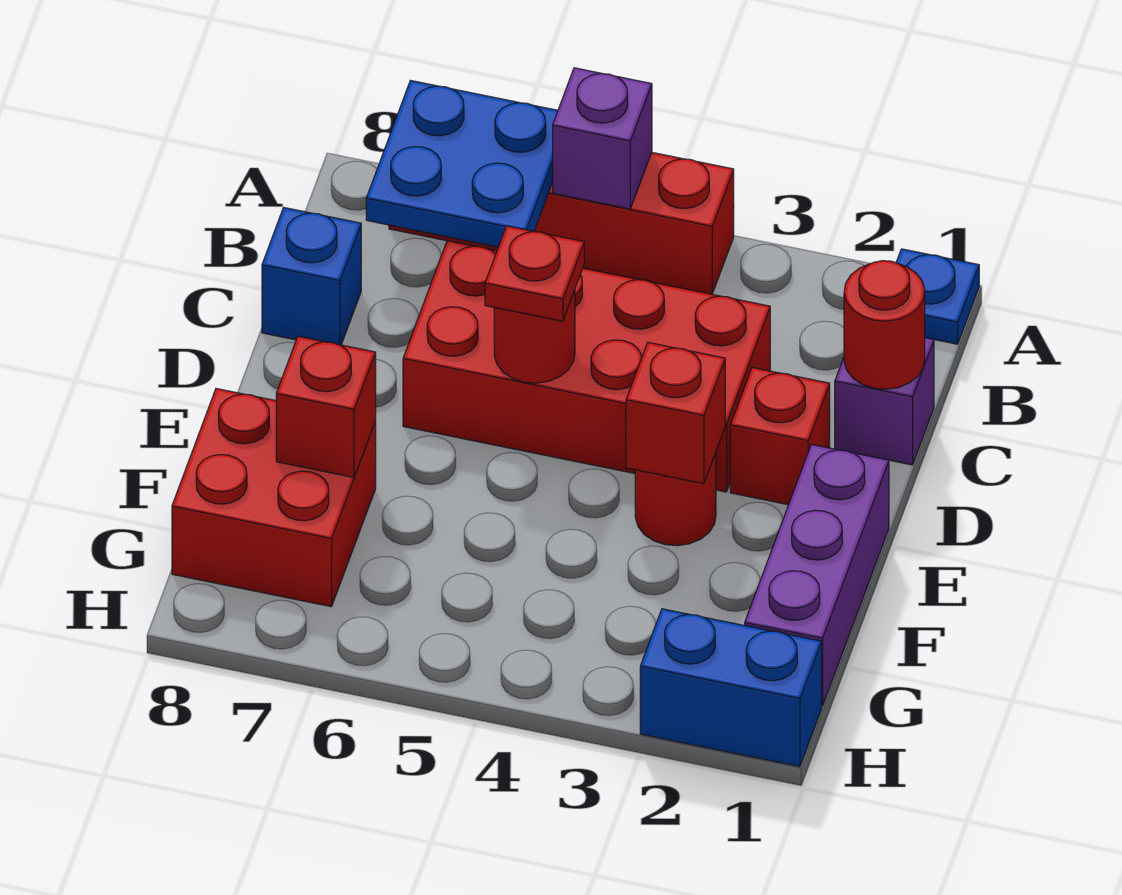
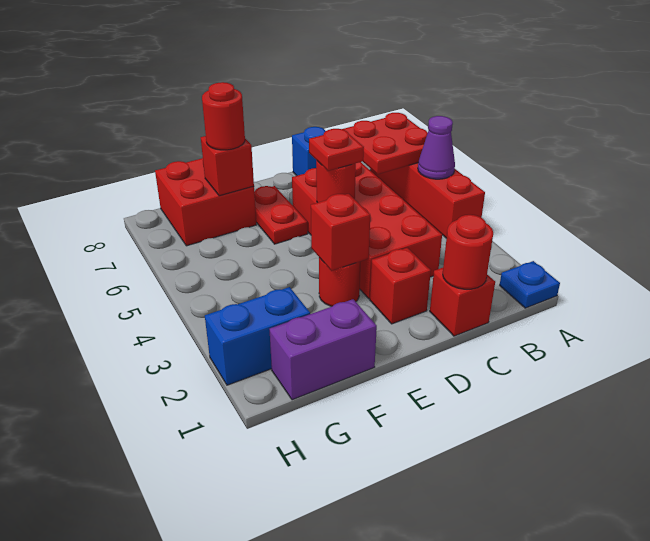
purple brick A5 level 2 -> purple cone A5 level 2
blue plate A6:B7 level 2 -> red plate A6:B7 level 2
purple brick C1 level 1 -> red brick C1 level 1
purple brick E1:G1 level 1 -> purple brick F1:G1 level 1
none -> red plate E6:E7 level 1
none -> red round brick F7 level 3
blue brick H1:H2 level 1 -> blue brick G2:H2 level 1

